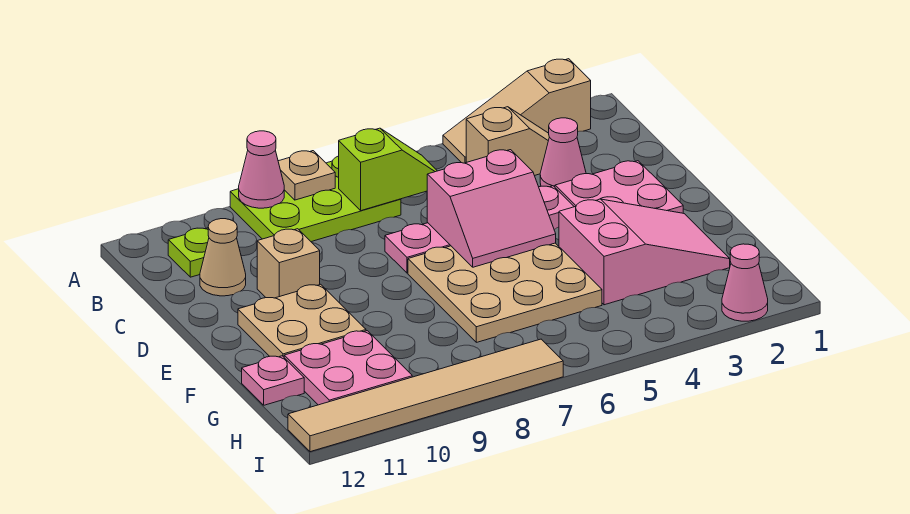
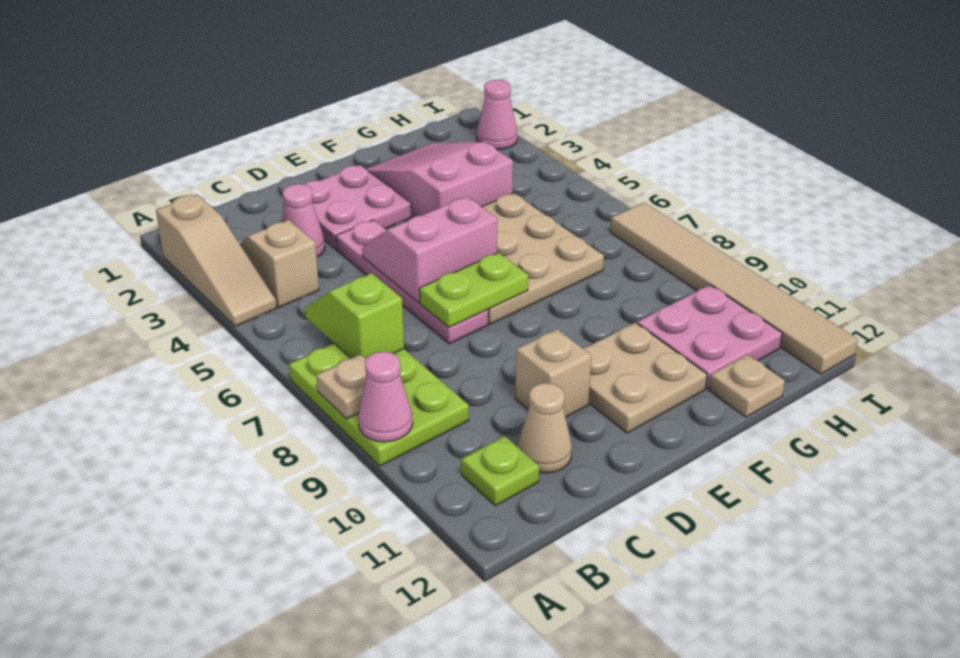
pink slope D5:E6 level 2 top D -> pink slope D5:E6 level 2 top 6
none -> lime plate D7:E7 level 2
pink plate G12 level 1 -> tan plate G12 level 1

